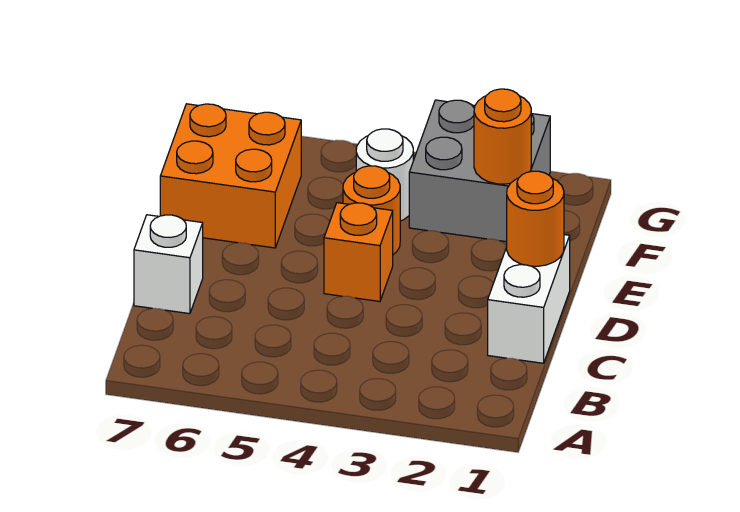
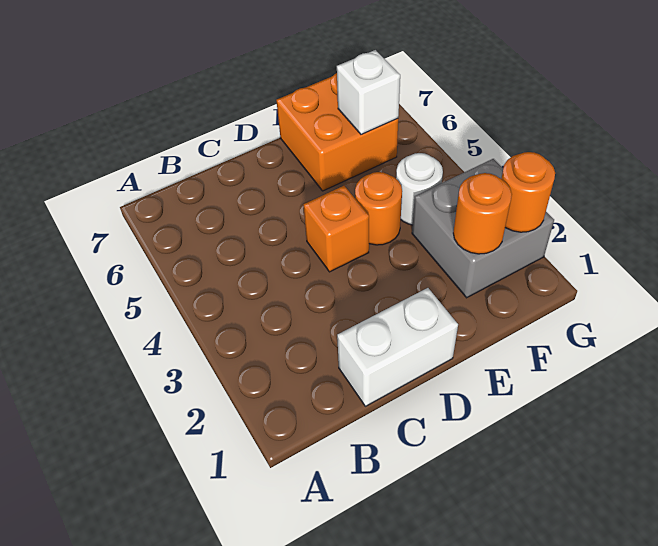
white brick C7 level 1 -> white brick F6 level 2
orange round brick D1 level 2 -> orange round brick G2 level 2

